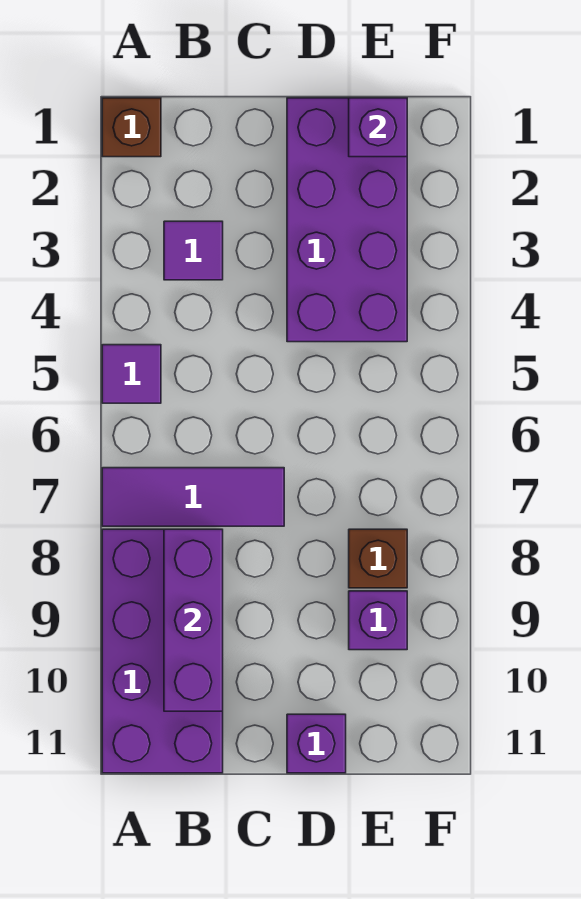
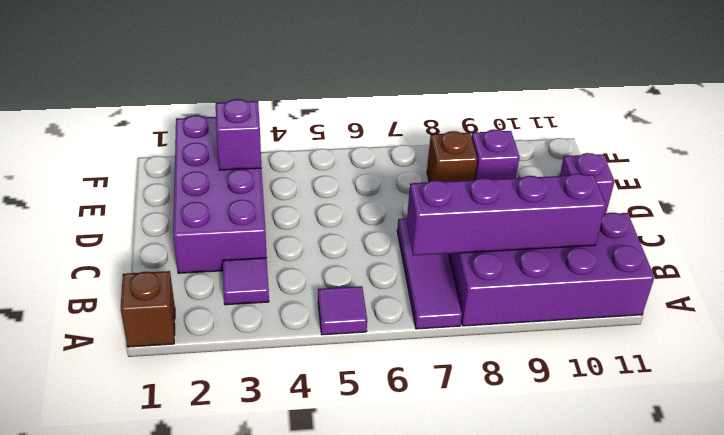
purple brick B8:B10 level 2 -> purple brick B7:B10 level 2
purple brick D1:E4 level 1 -> purple brick C2:F3 level 1
purple brick E1 level 2 -> purple brick E3 level 2

